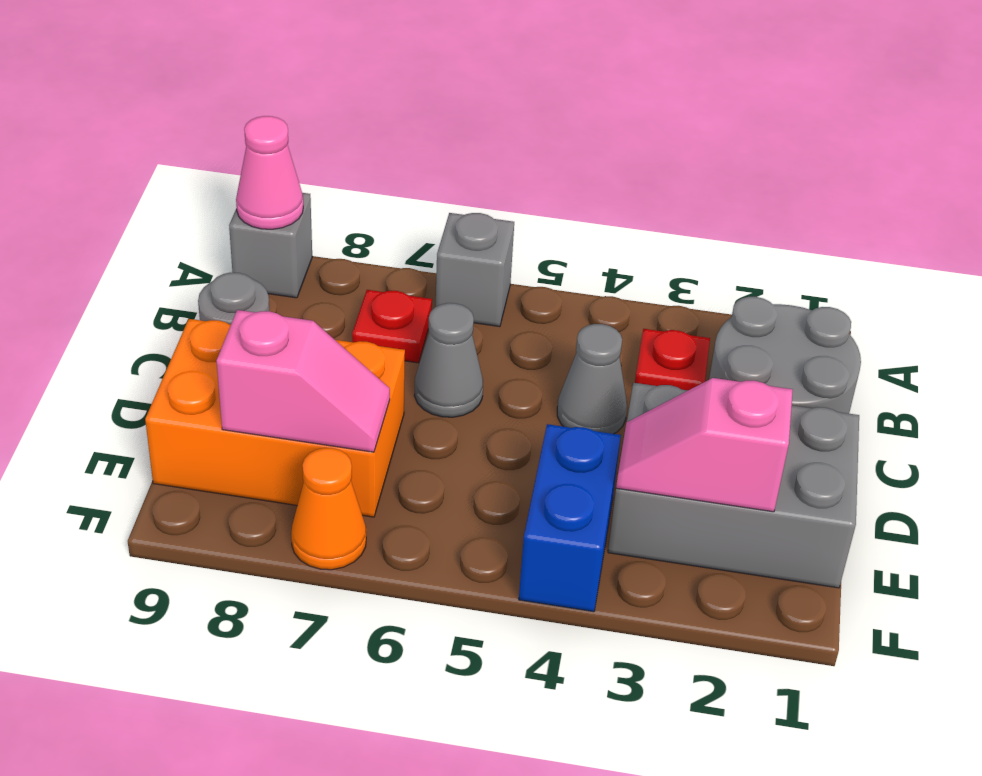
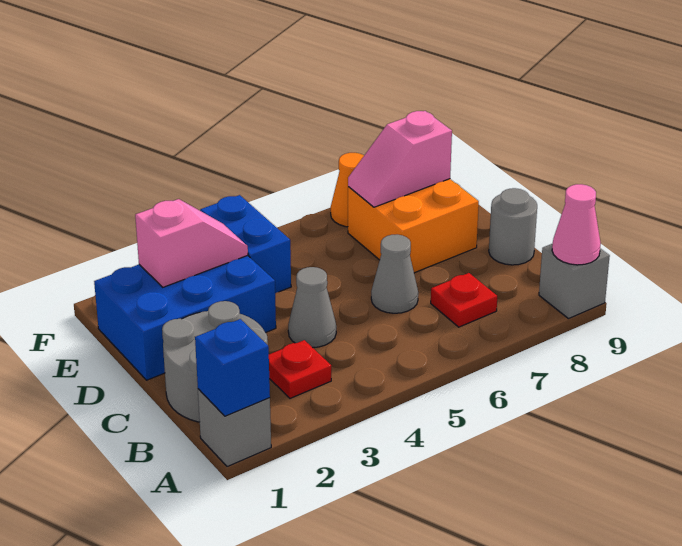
none -> blue brick A1 level 2
grey brick A6 level 1 -> grey brick A1 level 1
grey brick D1:E3 level 1 -> blue brick D1:E3 level 1
orange brick D7:E9 level 1 -> orange brick D7:E8 level 1

